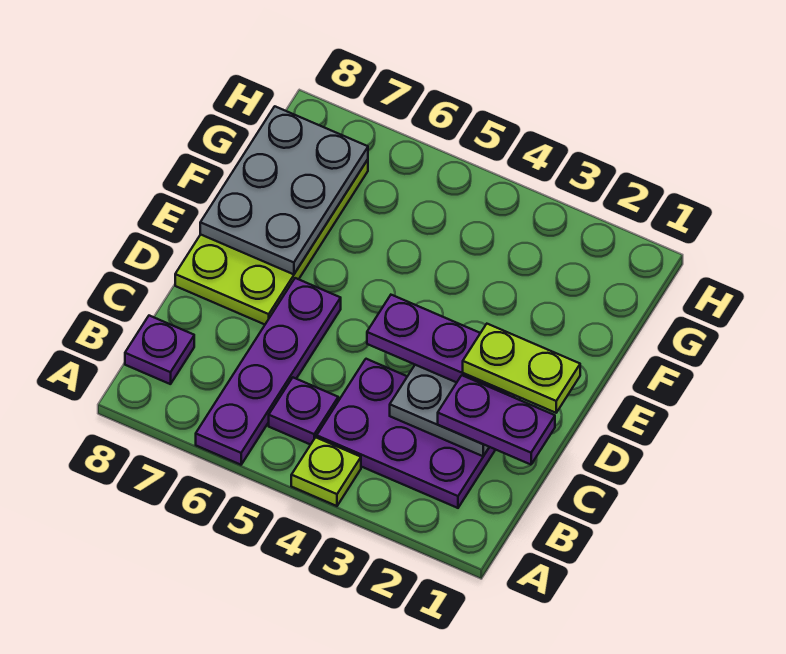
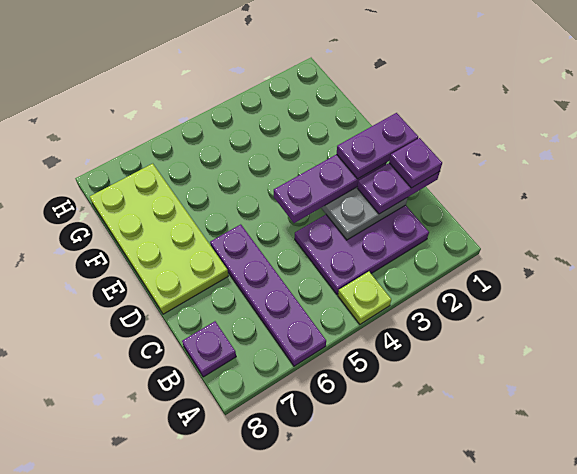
purple plate B5 level 1 -> purple plate C1 level 4
lime plate D1:D2 level 4 -> purple plate D1:D2 level 4
grey plate E7:G8 level 2 -> none

